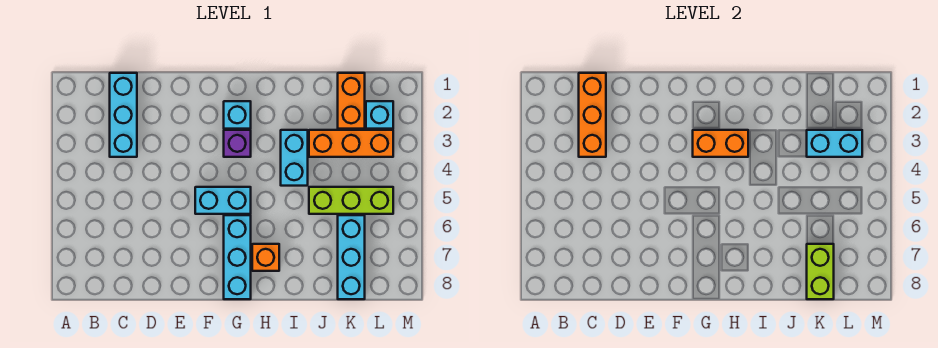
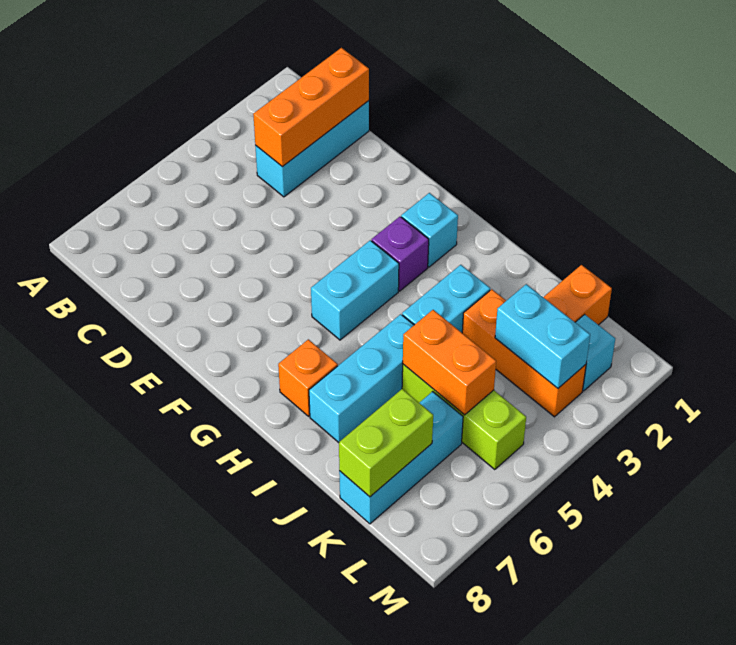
cyan brick F5:G5 level 1 -> cyan brick G4:G5 level 1
orange brick G3:H3 level 2 -> orange brick J5:K5 level 2
cyan brick G6:G8 level 1 -> cyan brick I5:I7 level 1

